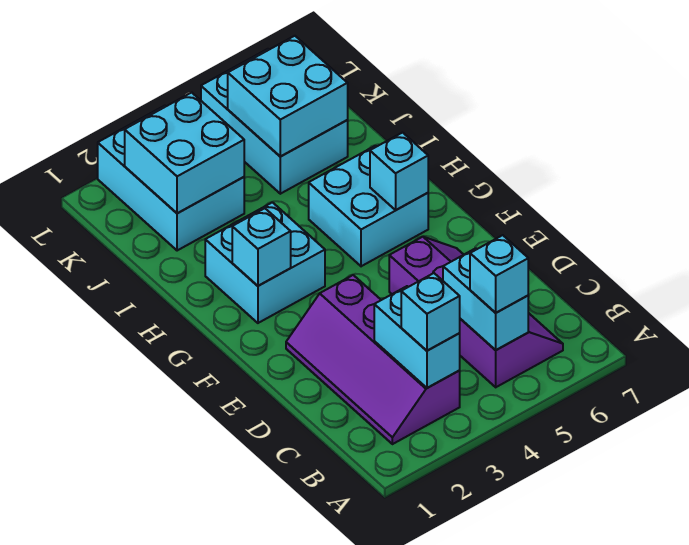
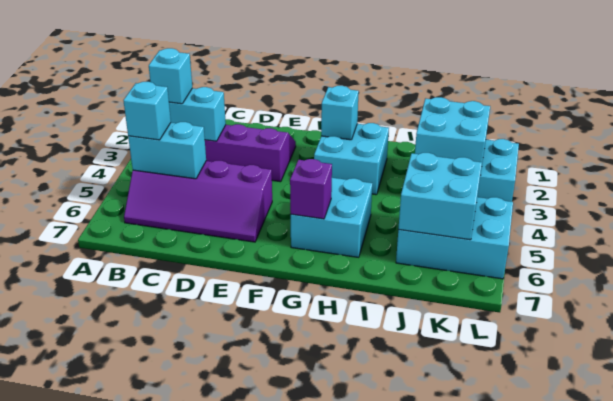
cyan brick G6 level 2 -> purple brick G6 level 2

